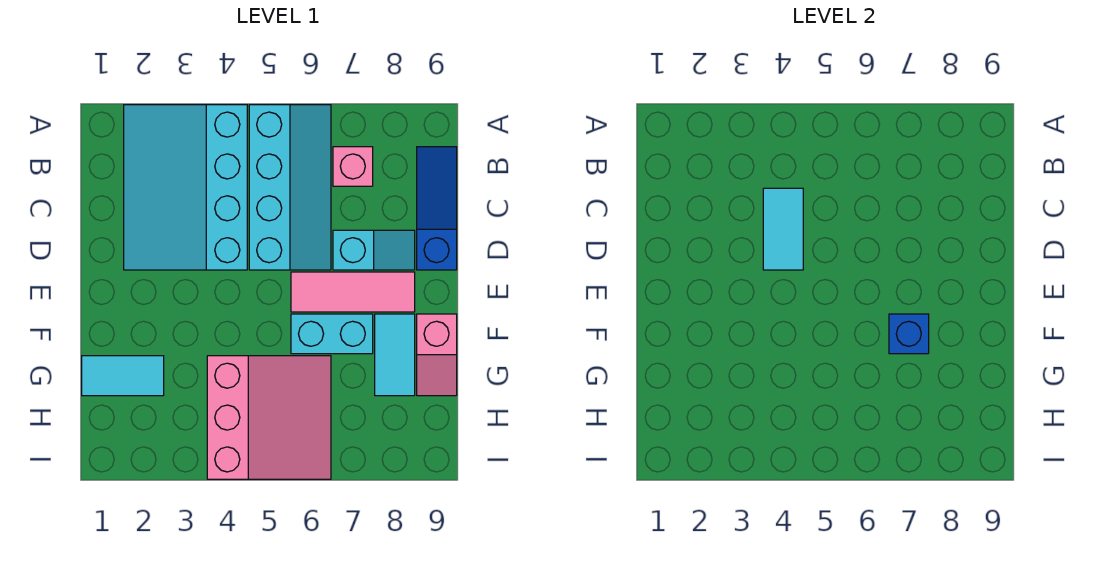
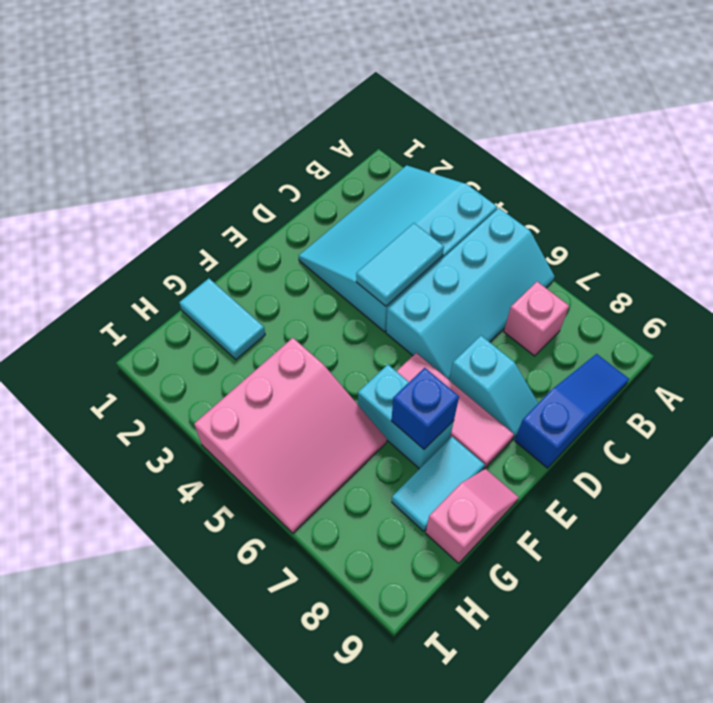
pink slope F9:G9 level 1 top F -> pink slope F9:G9 level 1 top G

